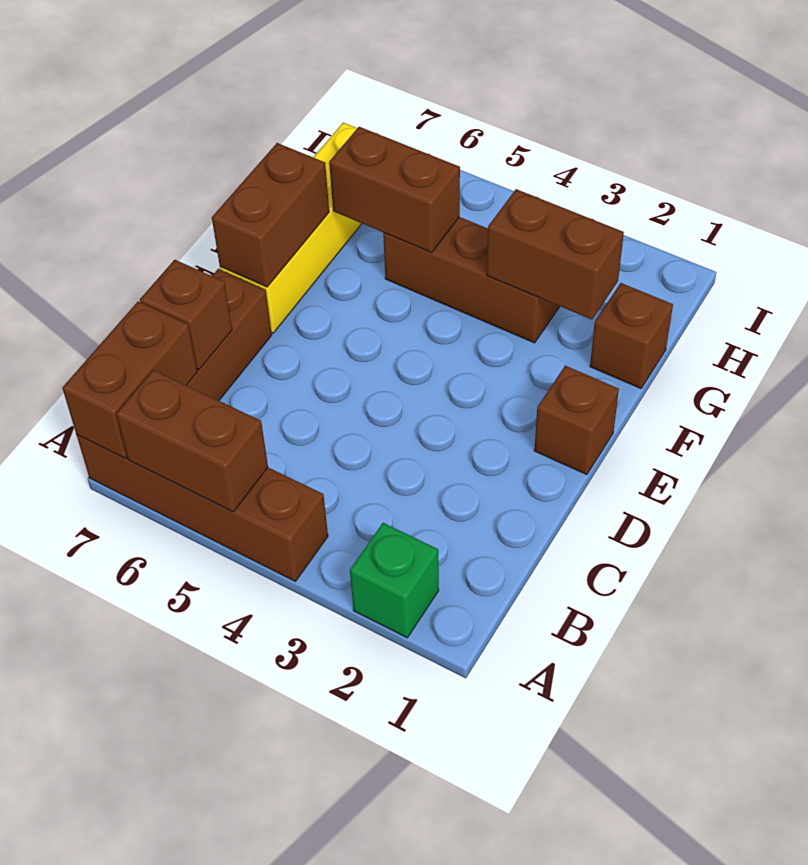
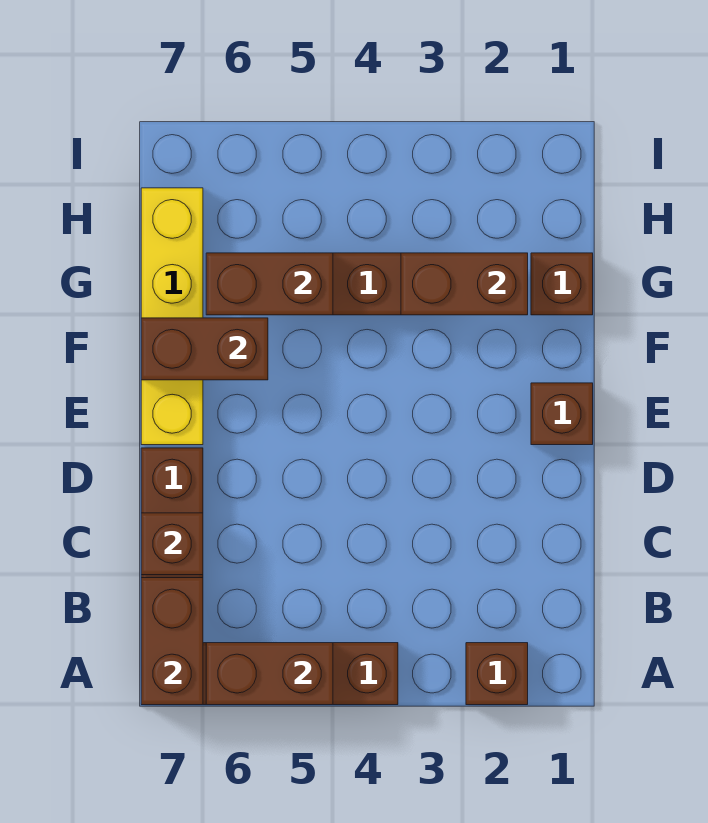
green brick A2 level 1 -> brown brick A2 level 1
brown brick E7:F7 level 2 -> brown brick F6:F7 level 2

